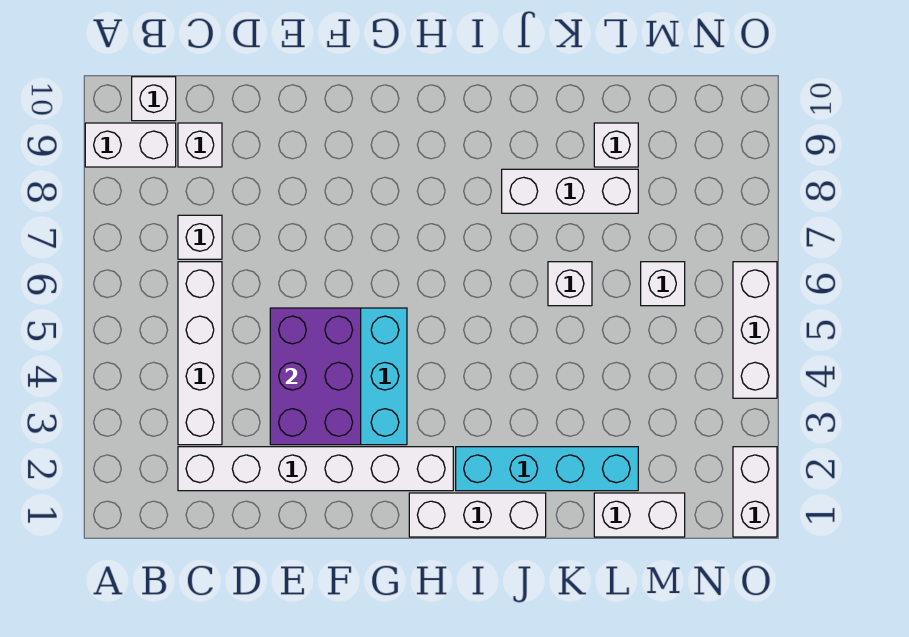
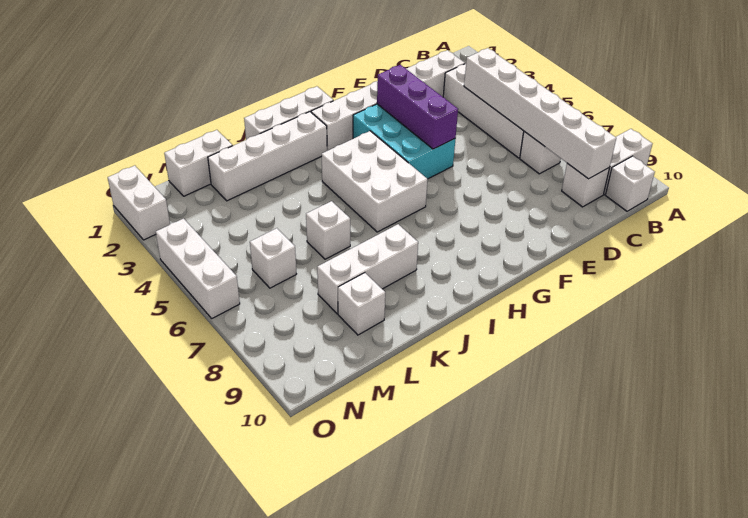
none -> white brick C4:C9 level 2
purple brick E3:F5 level 2 -> purple brick F3:F5 level 2
none -> white brick H4:I6 level 1
cyan brick I2:L2 level 1 -> white brick I2:L2 level 1

